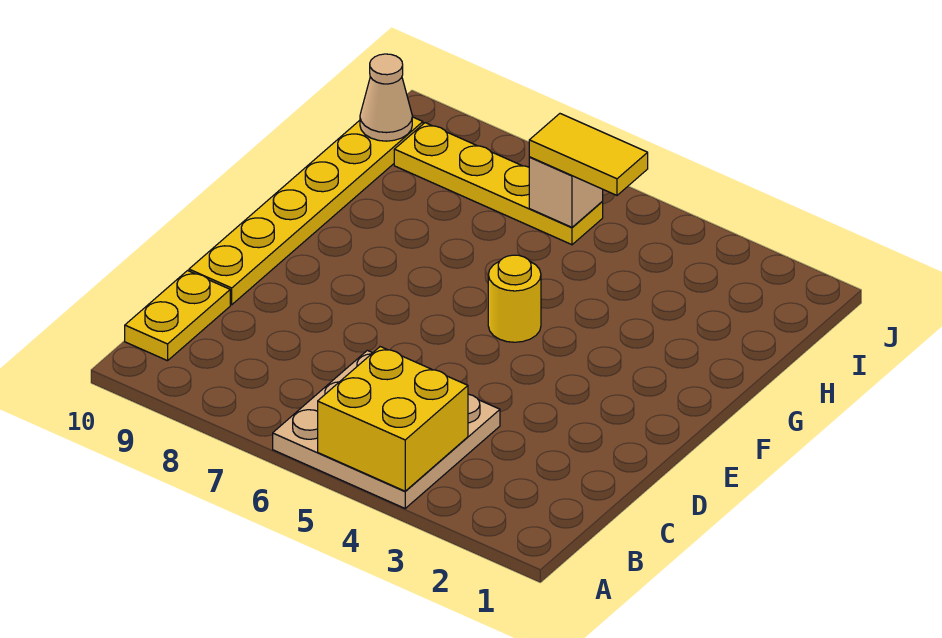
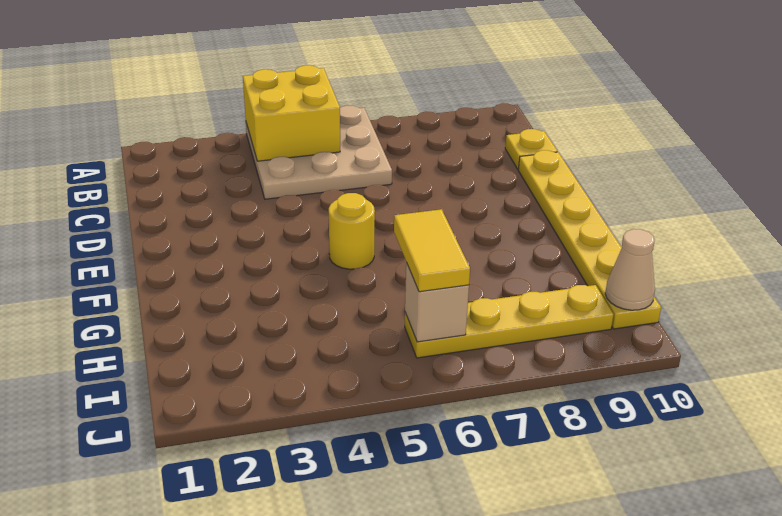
yellow plate B10:C10 level 1 -> yellow plate C10 level 1
yellow tile I5:I6 level 3 -> yellow tile H6:I6 level 3

